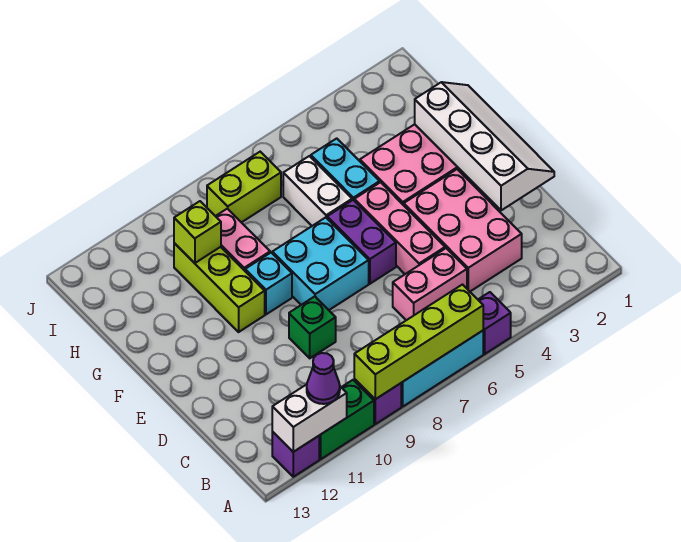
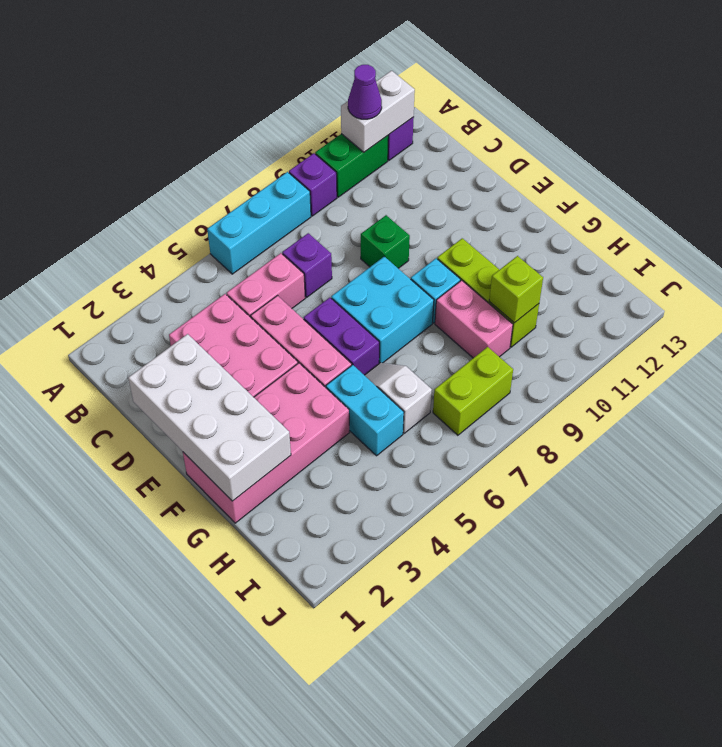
purple brick A5 level 1 -> purple brick C7 level 1
lime brick A6:A9 level 2 -> none
white slope D1:G2 level 2 top 2 -> white brick D1:G2 level 2
white brick G6:H6 level 1 -> white slope G6:H6 level 1 top H

